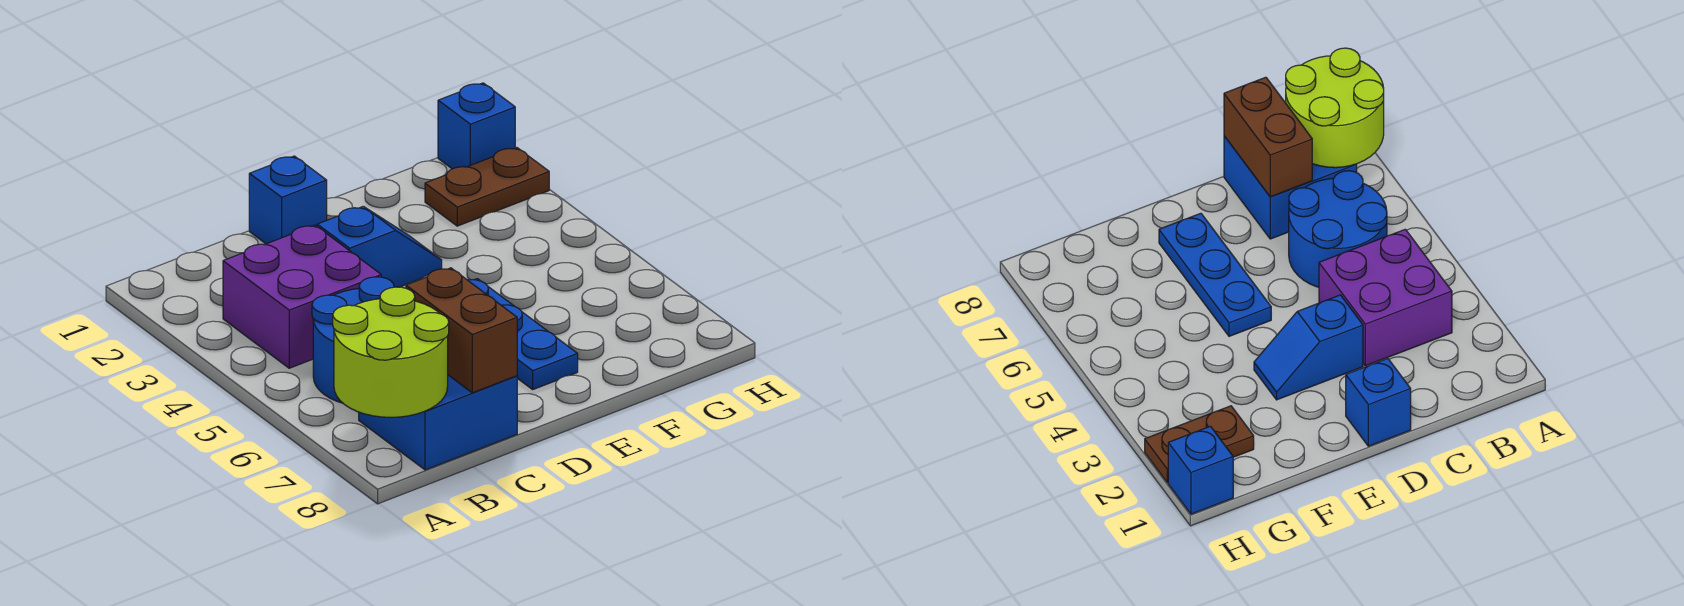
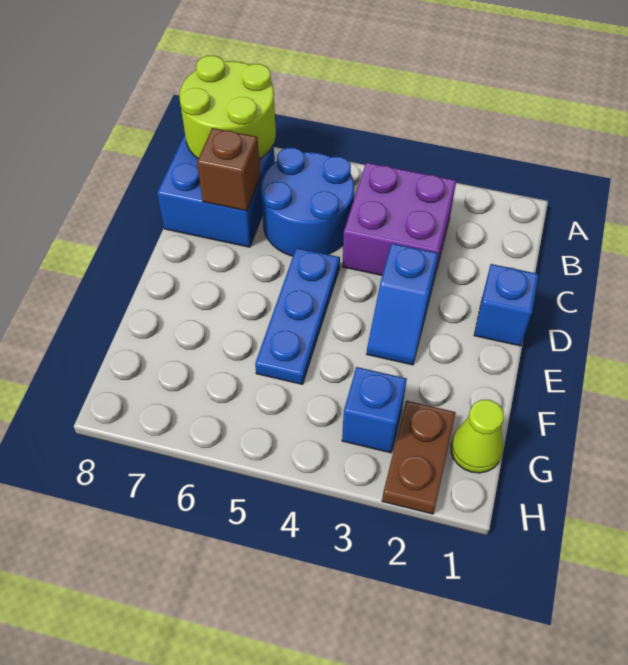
brown brick C7:C8 level 2 -> brown brick C7 level 2
blue plate E5:E7 level 1 -> blue plate D5:F5 level 1
none -> lime cone G1 level 1
blue brick H1 level 1 -> blue brick G3 level 1

